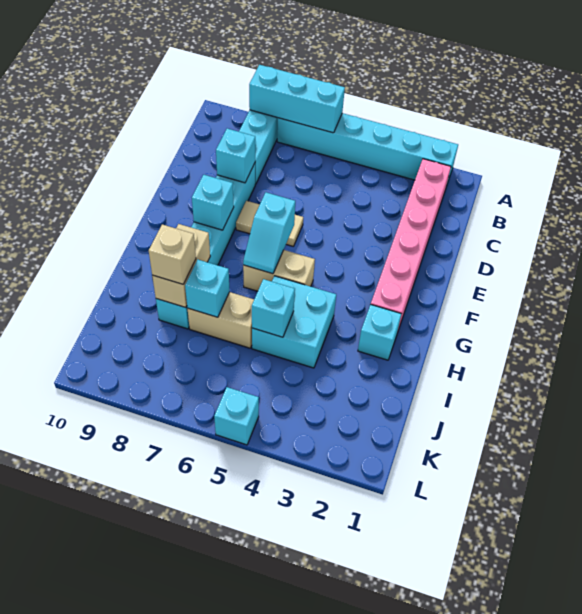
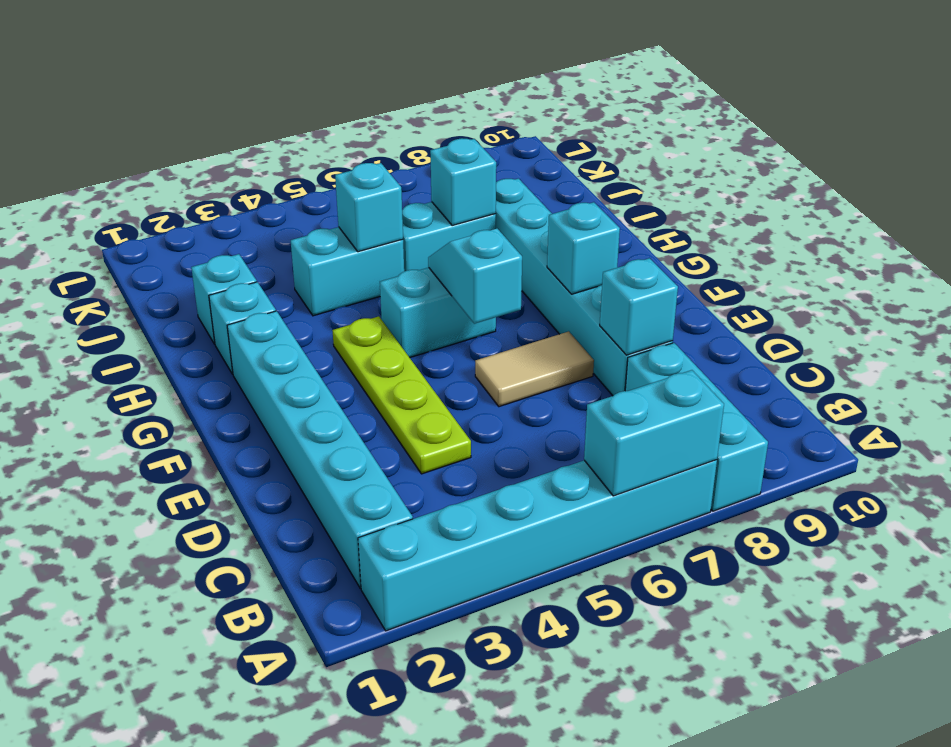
cyan brick A6:A8 level 2 -> cyan brick A6:A7 level 2
pink brick B2:G2 level 1 -> cyan brick B2:G2 level 1
none -> lime plate D4:G4 level 1
tan brick G5:G6 level 1 -> cyan brick G5:G6 level 1
cyan brick H4:I5 level 1 -> cyan brick I4:I5 level 1
tan brick H8:I8 level 2 -> none
tan brick I6:I7 level 1 -> cyan brick I6:I7 level 1
tan brick I8 level 3 -> none
cyan brick L5 level 1 -> cyan brick I2 level 1

